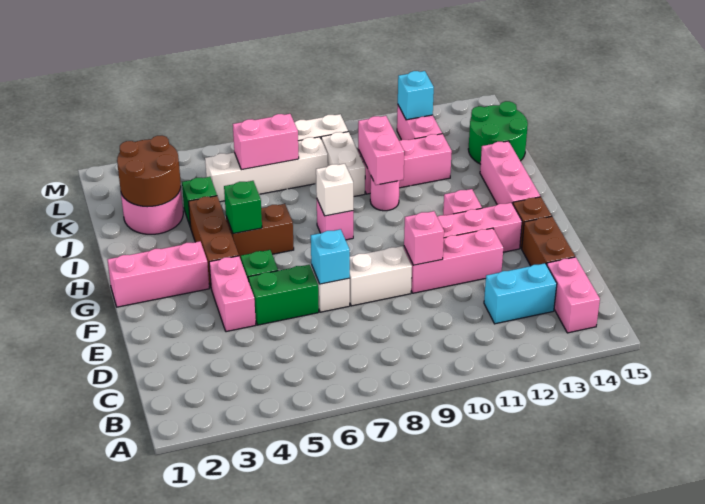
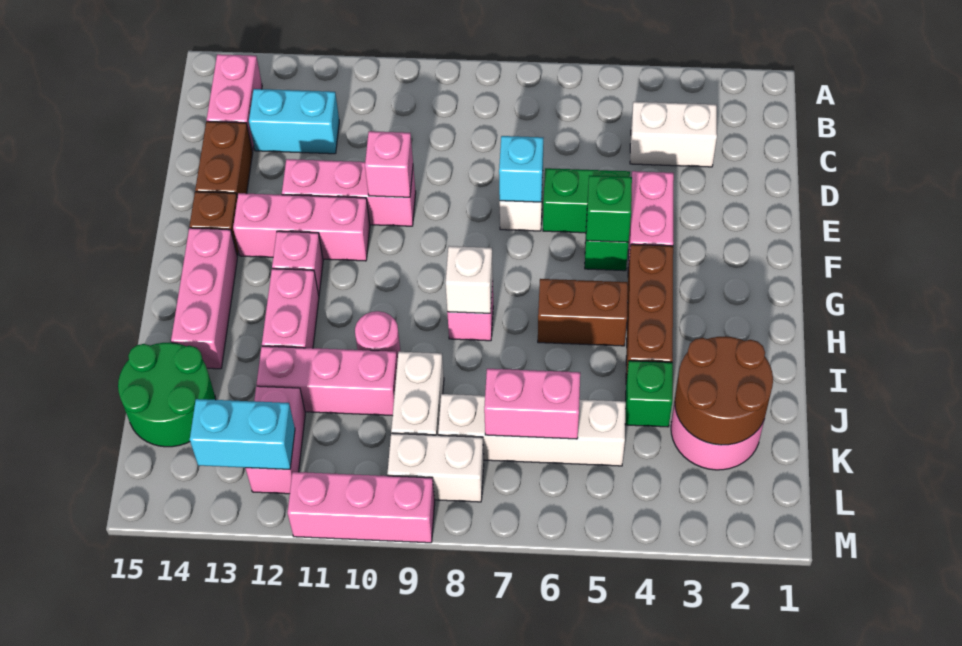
white brick E8:E9 level 1 -> white brick C3:C4 level 1
pink brick G1:G3 level 1 -> pink brick M9:M11 level 1
green brick H5 level 2 -> green brick F5 level 2
pink brick I10:J10 level 2 -> pink brick H12:I12 level 1
cyan brick L12 level 2 -> cyan brick L12:L13 level 2

